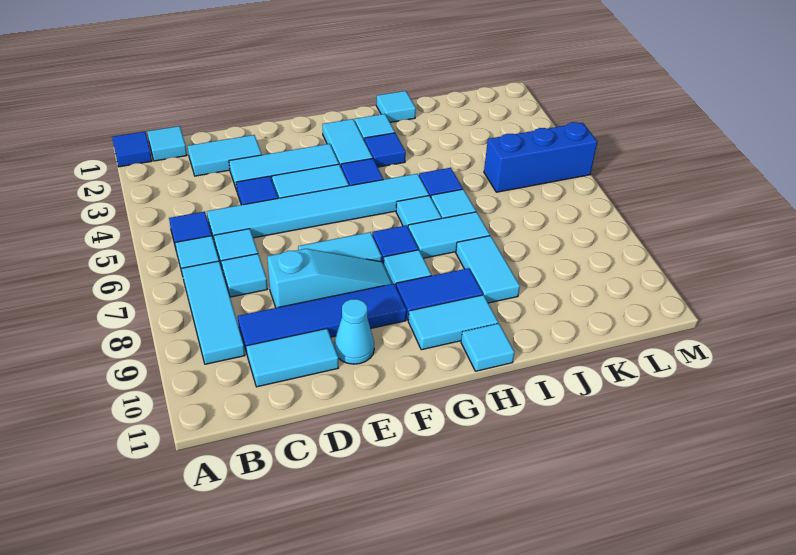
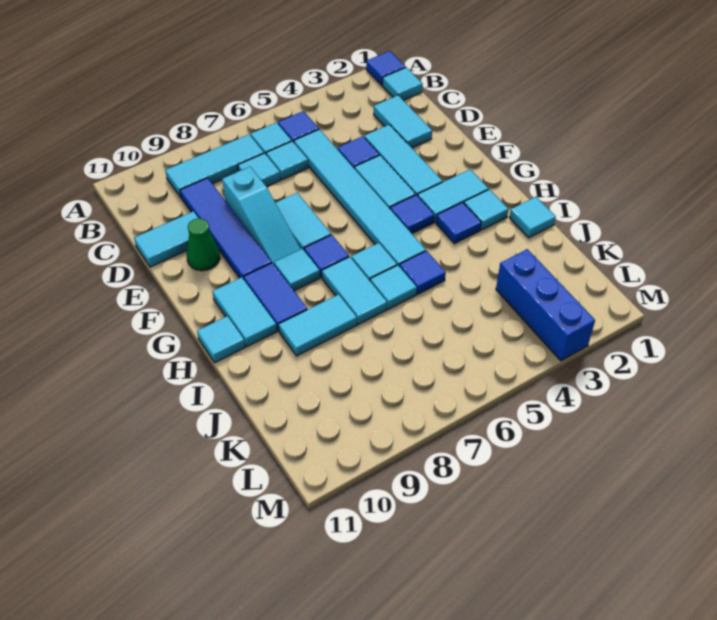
cyan tile C10:D10 level 1 -> cyan tile D10:D11 level 1
cyan cone E10 level 1 -> green cone E10 level 1
blue brick K5:M5 level 1 -> blue brick K3:M3 level 1

